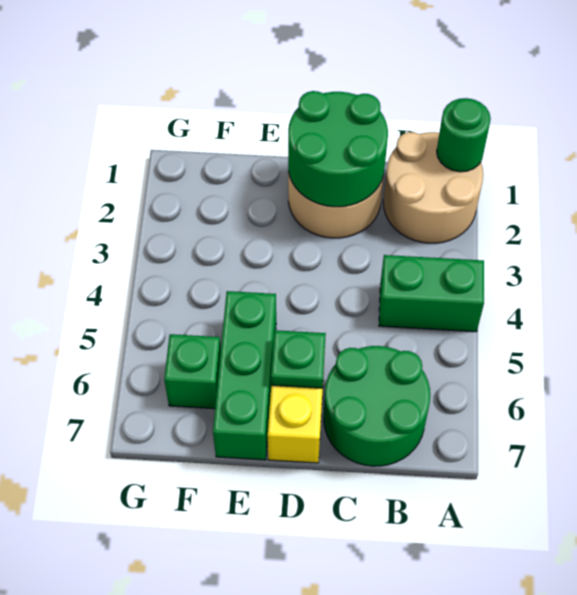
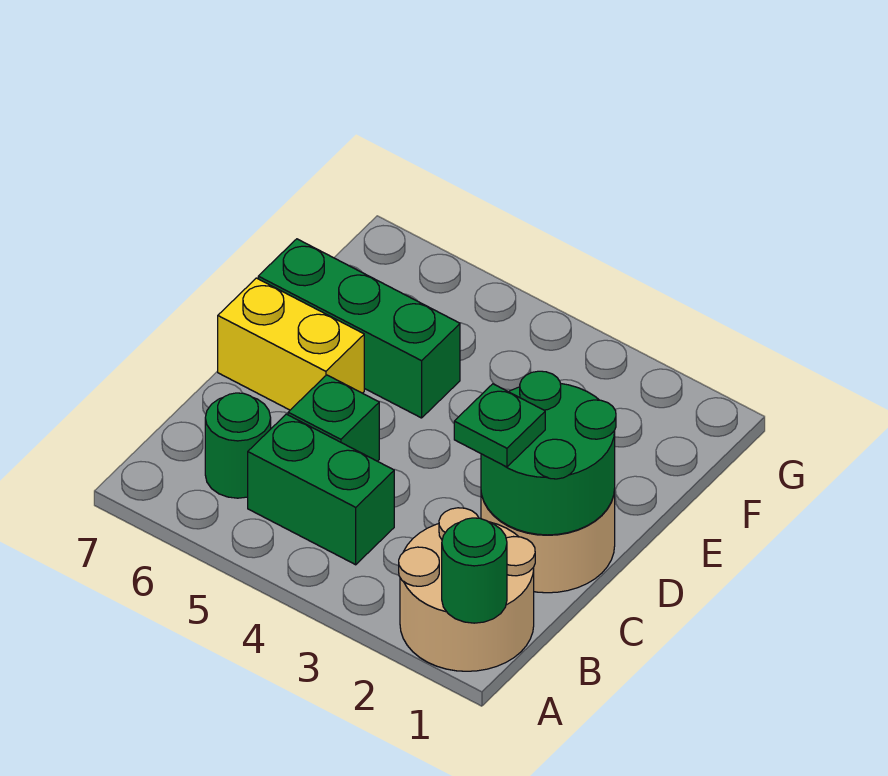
green brick A4:B4 level 1 -> green brick B4:B5 level 1
green round brick B6:C7 level 1 -> green round brick B6 level 1
green plate D6 level 2 -> green plate C2 level 3
green brick F6 level 1 -> green brick C5 level 1

